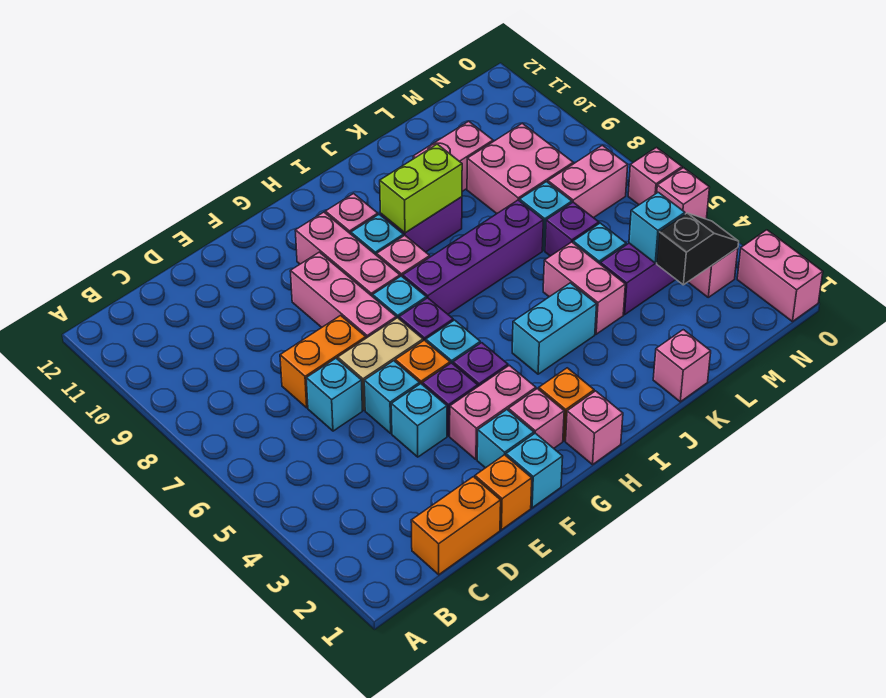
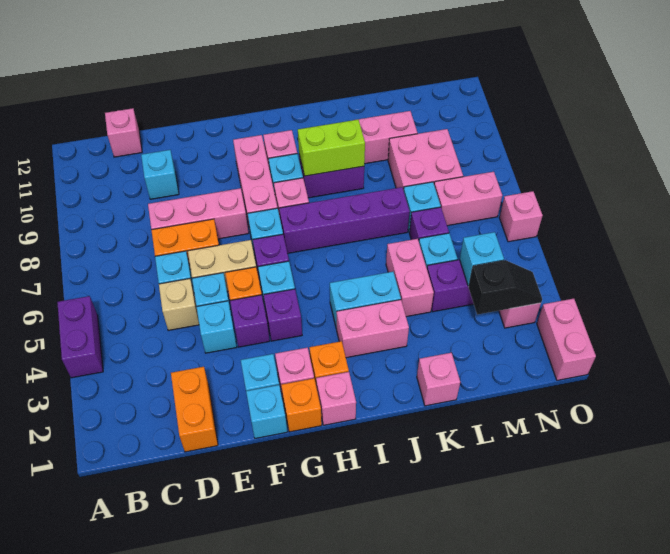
none -> purple brick A4:A5 level 1
orange brick C1:D1 level 1 -> orange brick D1:D2 level 1
none -> tan brick D5 level 1
none -> cyan brick D10 level 1
orange brick E1 level 1 -> orange brick G1 level 1
pink brick F3:G3 level 1 -> pink brick I3:J3 level 1
pink brick F7:F9 level 1 -> pink brick D8:F8 level 1
pink brick O5 level 1 -> pink brick C12 level 1

